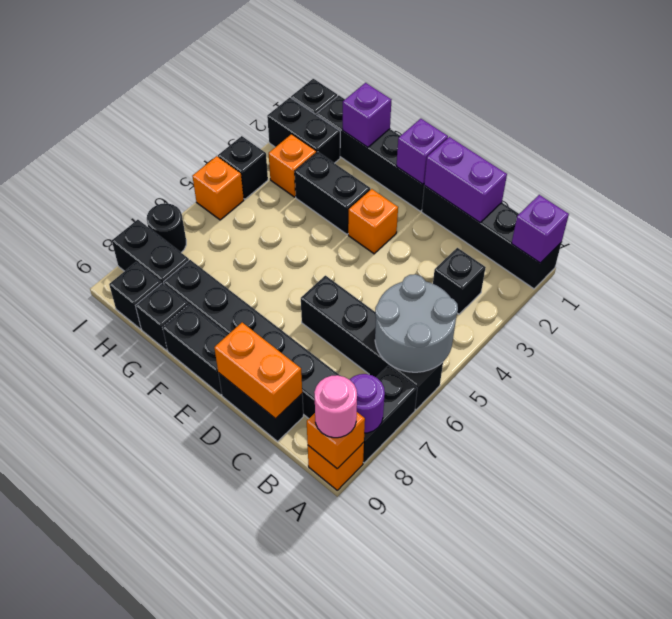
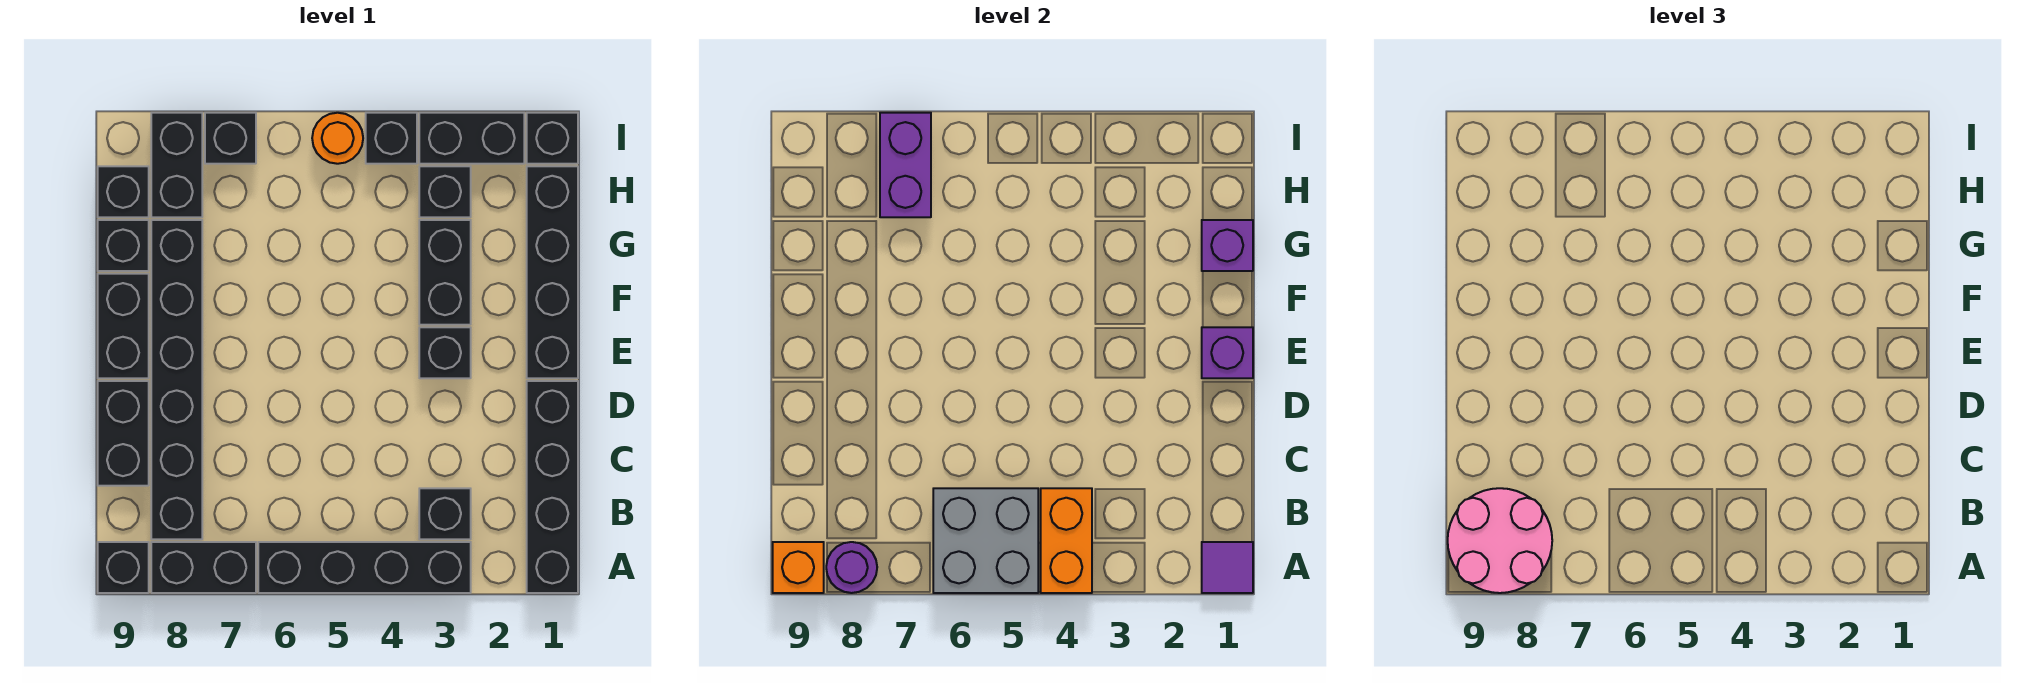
purple brick A1 level 2 -> purple tile A1 level 2
grey round brick A5:B6 level 2 -> grey brick A5:B6 level 2
black brick A6:D6 level 1 -> black brick A3:A6 level 1
orange brick A9 level 1 -> black brick A9 level 1
pink round brick A9 level 3 -> pink round brick A8:B9 level 3
purple brick C1:D1 level 2 -> purple brick H7:I7 level 2
orange brick C9:D9 level 2 -> orange brick A4:B4 level 2
orange brick E3 level 1 -> black brick E3 level 1
black brick H2:I2 level 1 -> black brick I2:I3 level 1
orange brick H3 level 1 -> black brick H3 level 1
orange brick I5 level 1 -> orange round brick I5 level 1
black round brick I7 level 1 -> black brick I7 level 1

